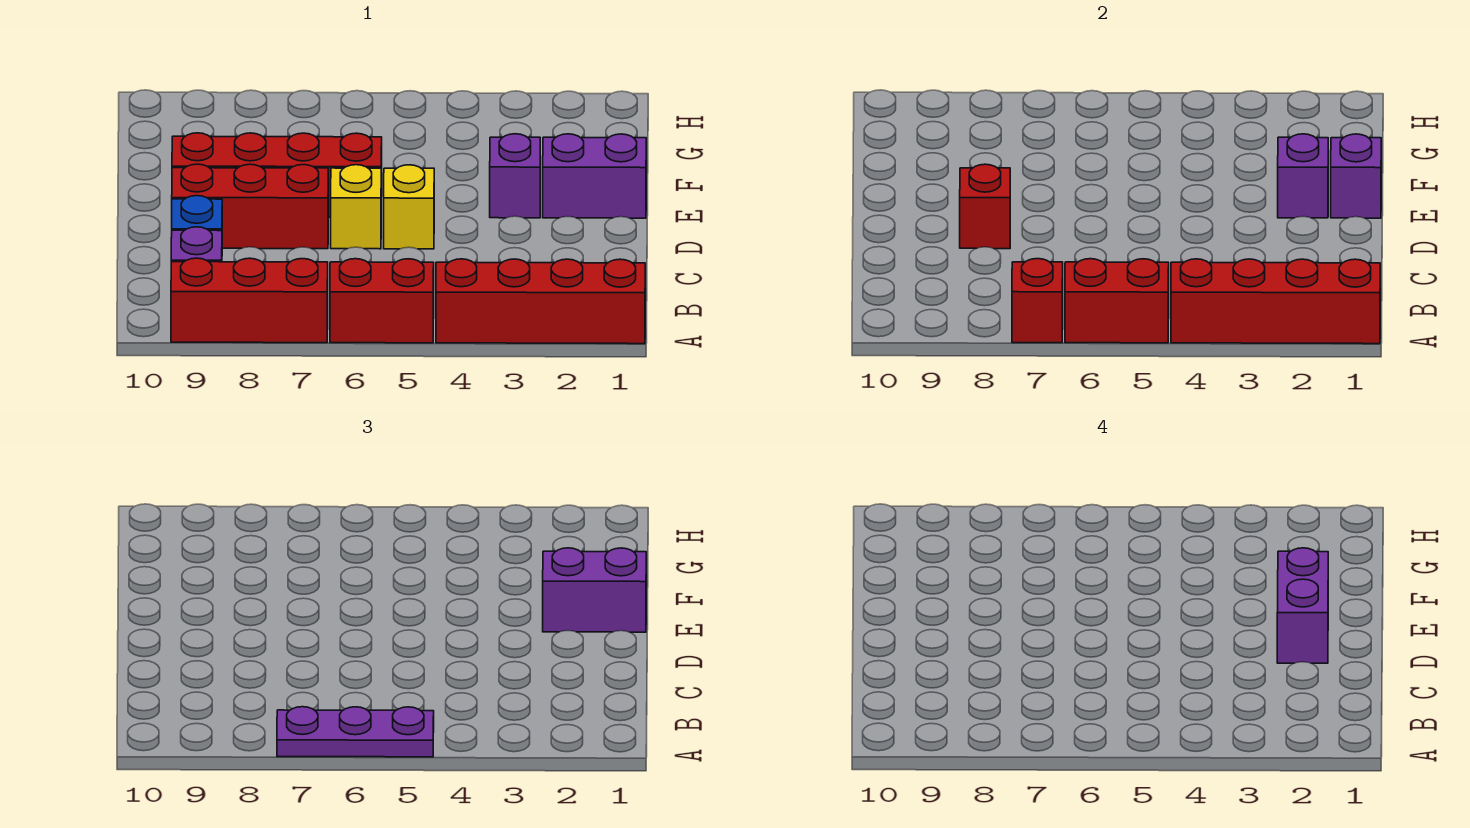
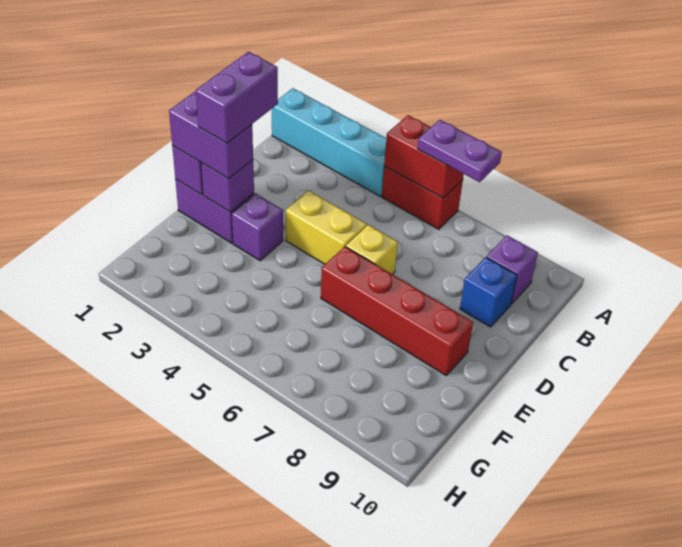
red brick A1:A4 level 1 -> cyan brick A1:A4 level 1
red brick A1:A4 level 2 -> none
purple plate A5:A7 level 3 -> purple plate A6:A7 level 3
red brick A7:A9 level 1 -> none
red brick A7 level 2 -> none
yellow brick D5 level 1 -> yellow brick D4:D5 level 1
red brick D7:D9 level 1 -> none
red brick D8 level 2 -> none

